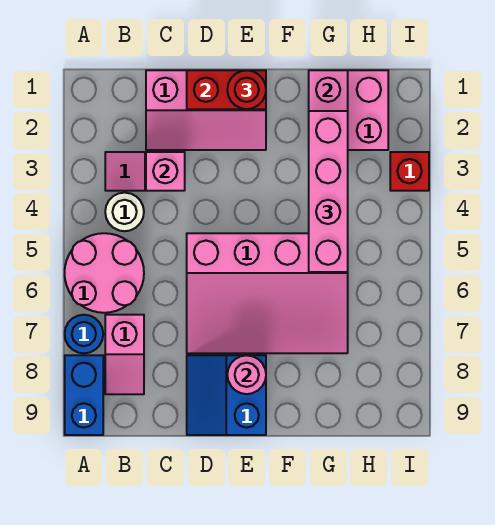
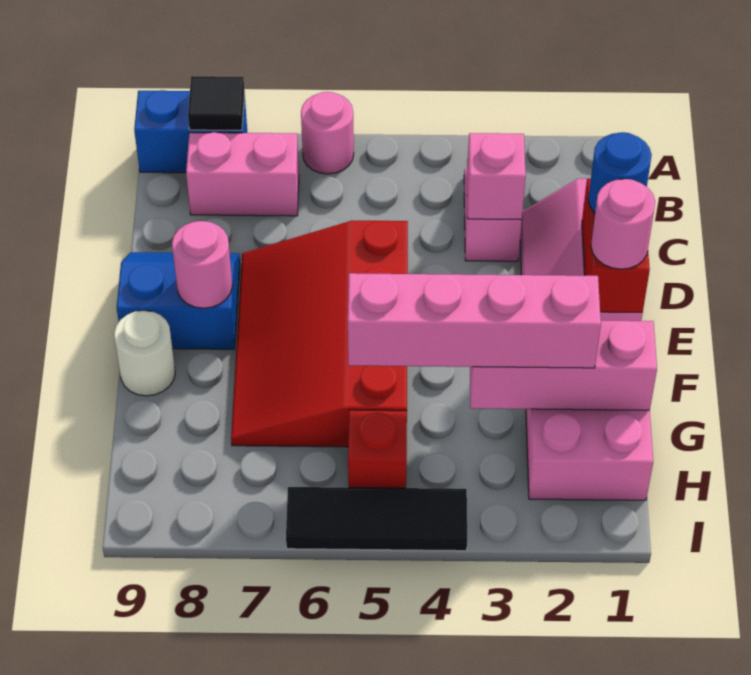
pink round brick A5:B6 level 1 -> pink round brick A6 level 1
blue round brick A7 level 1 -> blue round brick D1 level 3
none -> black tile A8 level 2
white round brick B4 level 1 -> white round brick F9 level 1
pink slope B7:B8 level 1 top 7 -> pink brick B7:B8 level 1
pink slope D5:G7 level 1 top 5 -> red slope D5:G7 level 1 top 5
red round brick E1 level 3 -> pink round brick E1 level 3
red brick I3 level 1 -> red brick H5 level 1
none -> black tile I4:I6 level 1

